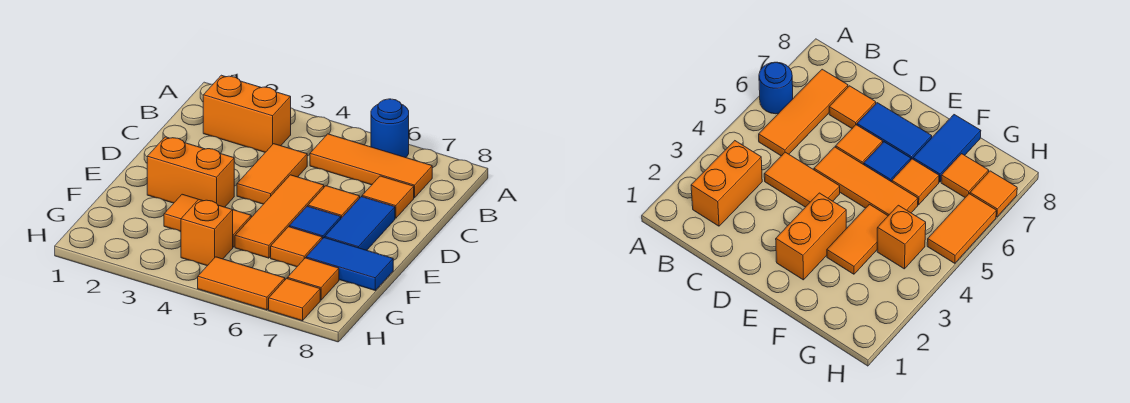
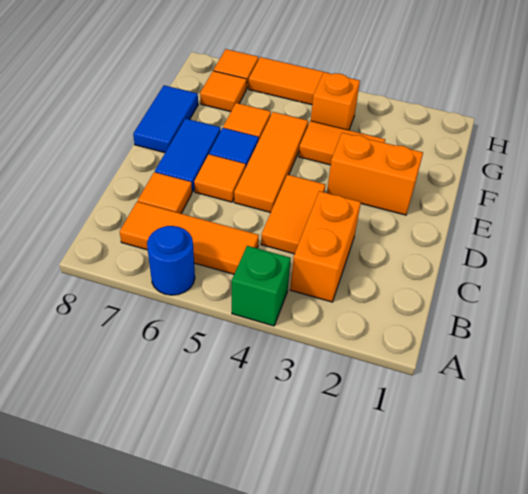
none -> green brick A4 level 1
orange brick B2:B3 level 1 -> orange brick B3:C3 level 1
blue tile F7:F8 level 1 -> blue tile E8:F8 level 1

